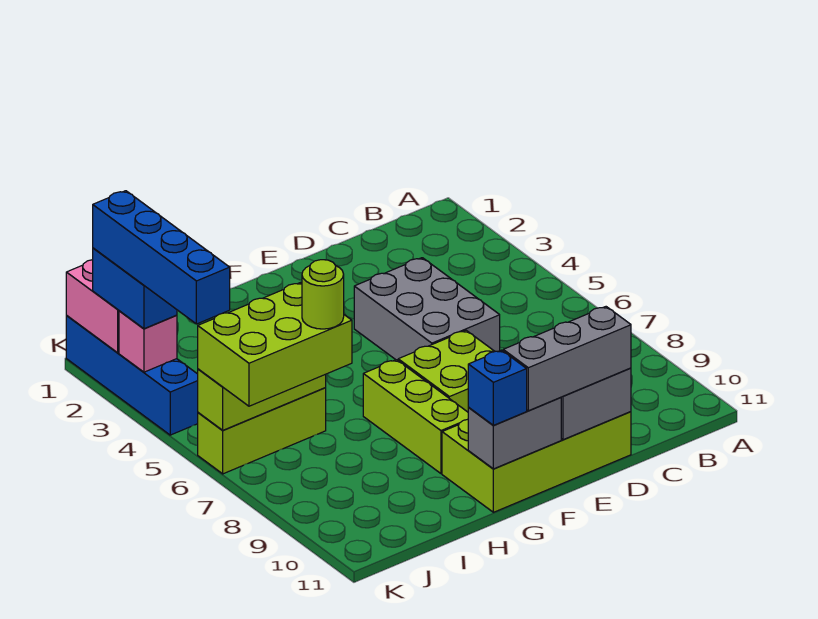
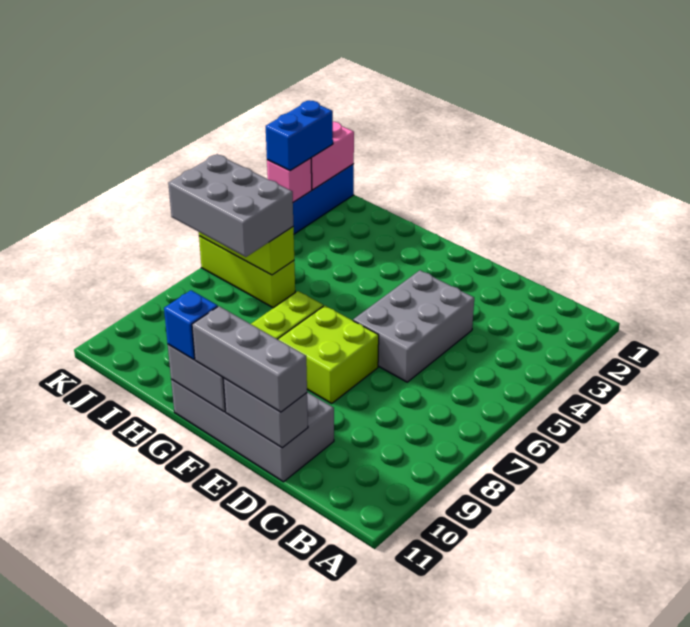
lime brick D10:G11 level 1 -> grey brick D10:G11 level 1
lime brick I6:K7 level 3 -> grey brick I6:K7 level 3
lime round brick I7 level 4 -> none
blue brick K2:K5 level 4 -> none

